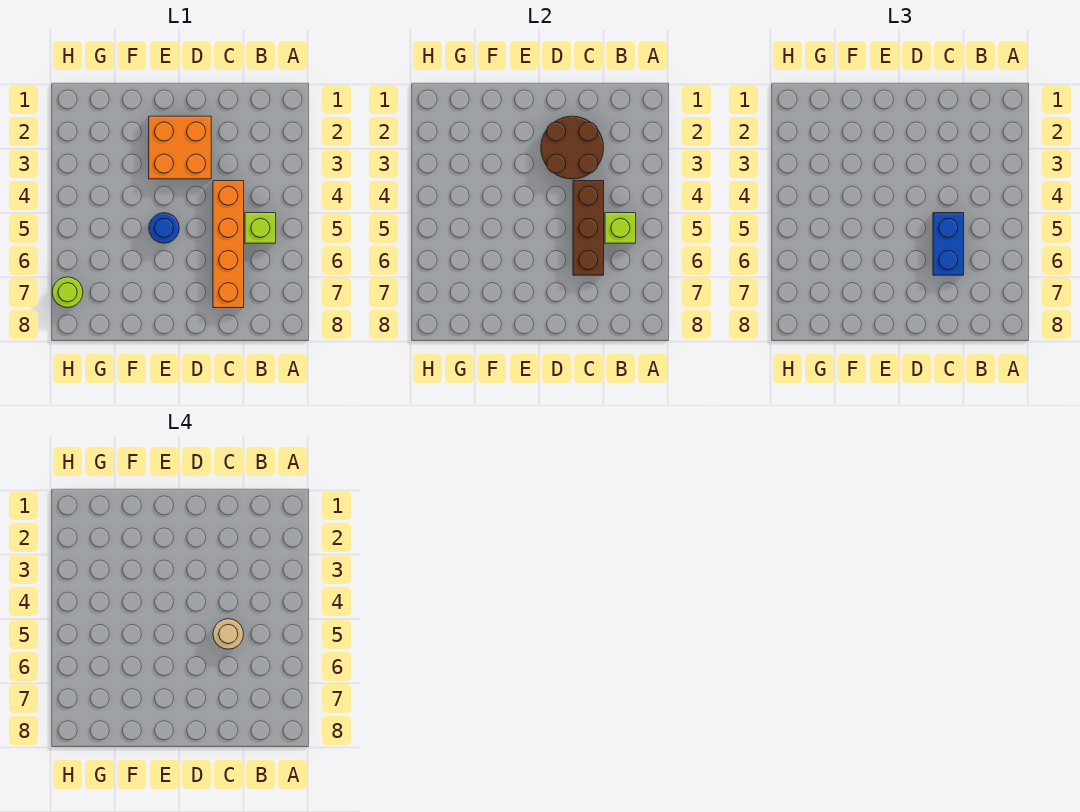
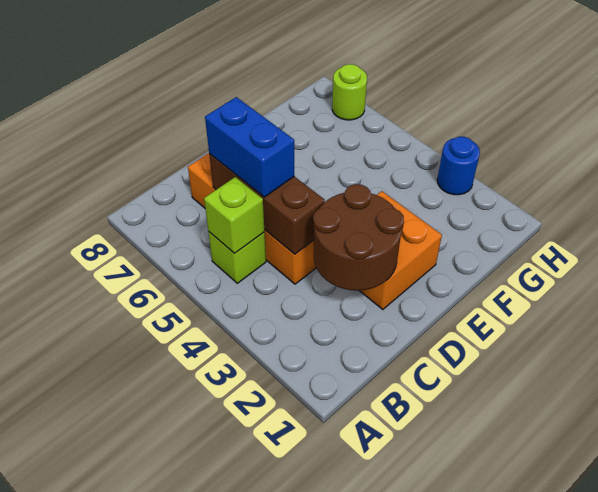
tan round brick C5 level 4 -> none
blue round brick E5 level 1 -> blue round brick H3 level 1

